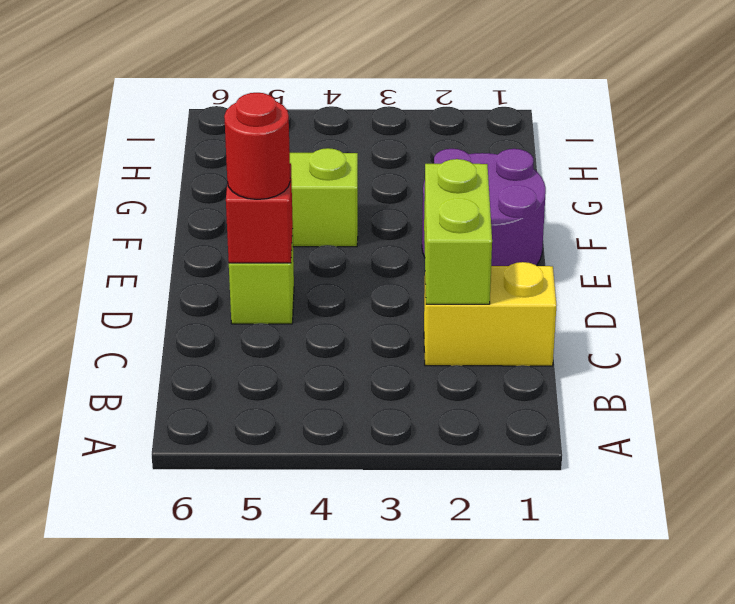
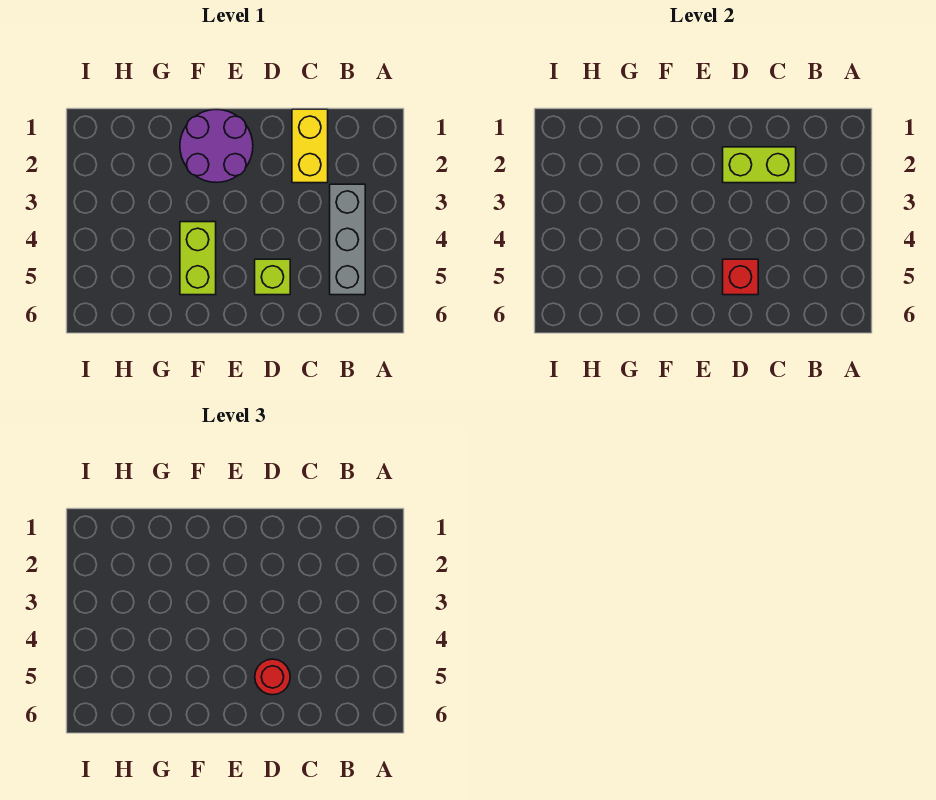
none -> grey brick B3:B5 level 1

